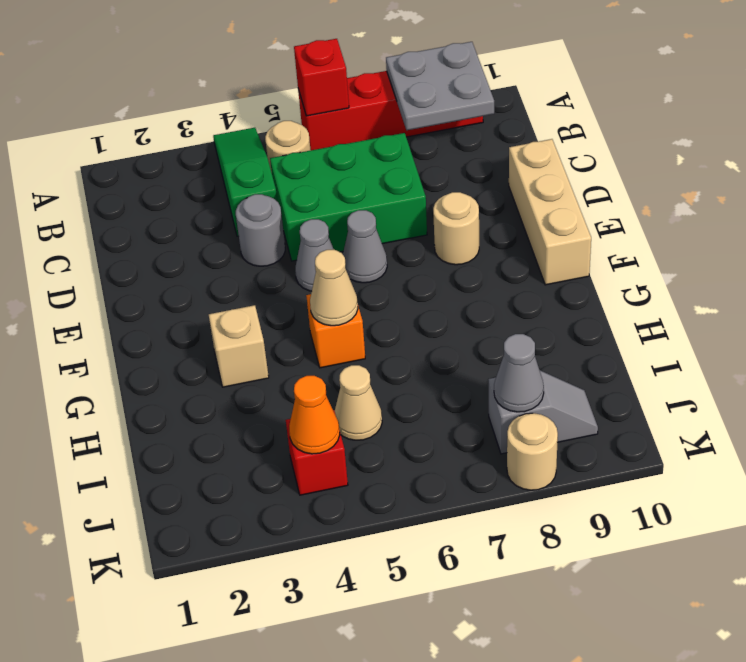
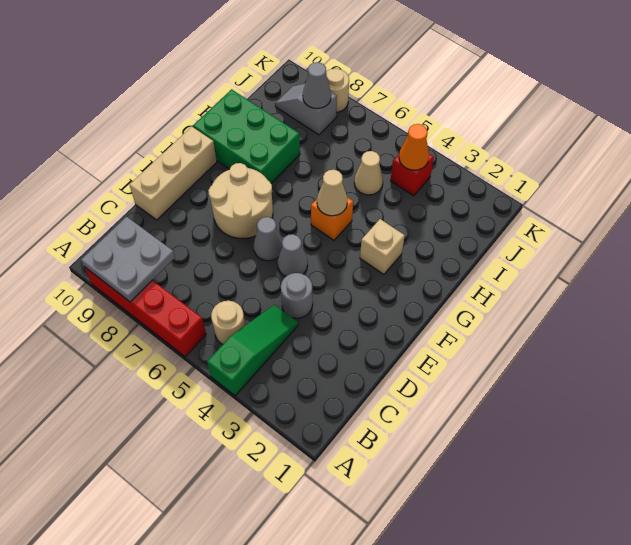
green slope A4:C4 level 1 top C -> green slope A4:C4 level 1 top A
red brick A6 level 2 -> none
green brick C5:D7 level 1 -> green brick G8:H10 level 1
tan round brick E8 level 1 -> tan round brick E7:F8 level 1

